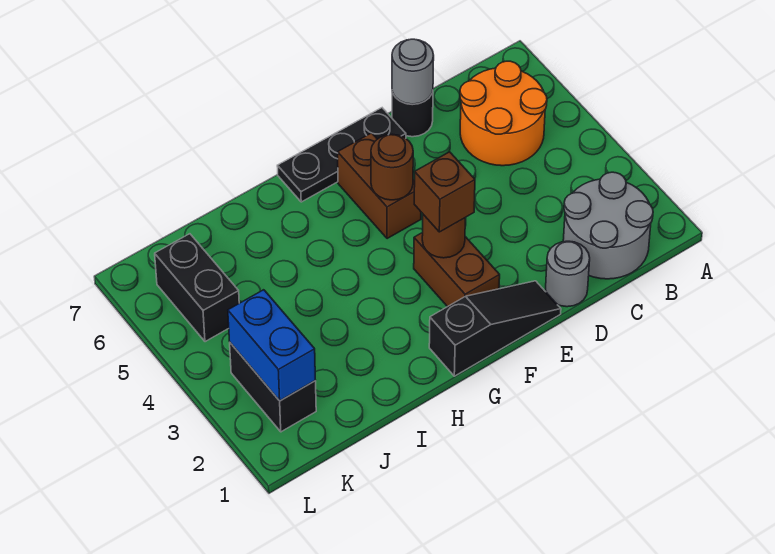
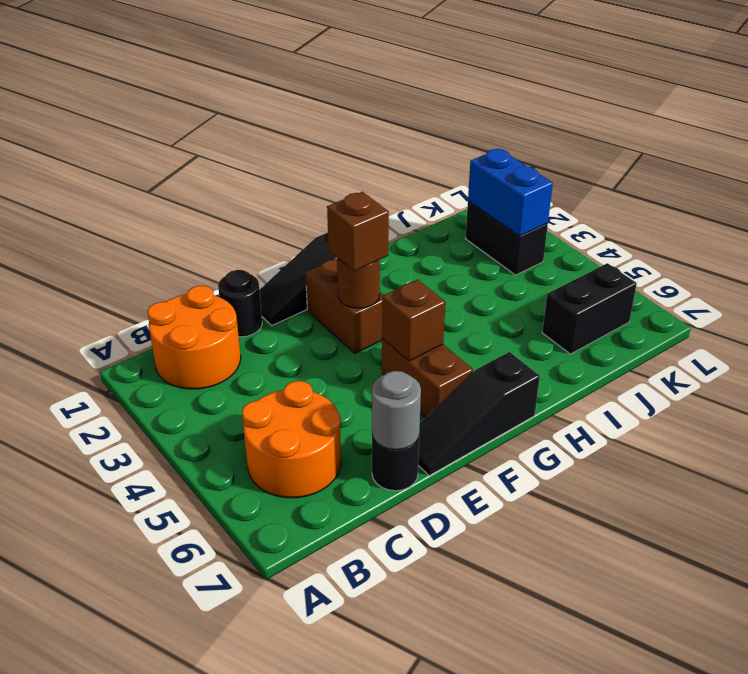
grey round brick B1:C2 level 1 -> orange round brick B1:C2 level 1
grey round brick D1 level 1 -> black round brick D1 level 1
black plate E7:G7 level 1 -> black slope E7:G7 level 1 top G
brown round brick F5 level 2 -> brown brick F5 level 2
black brick K5:K6 level 1 -> black brick J6:K6 level 1

